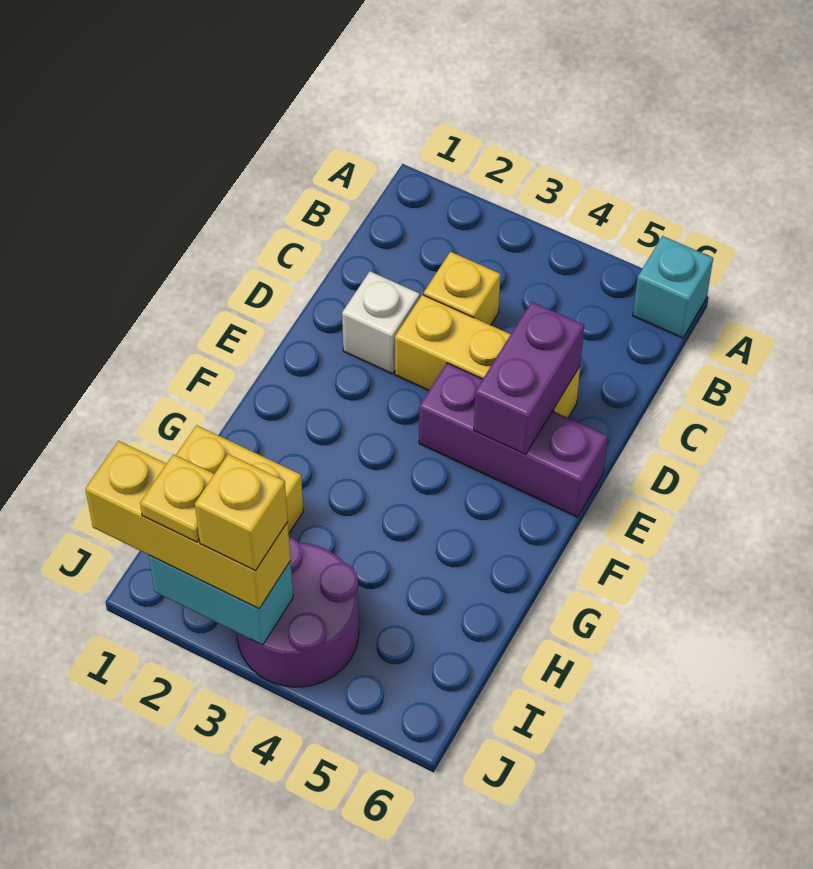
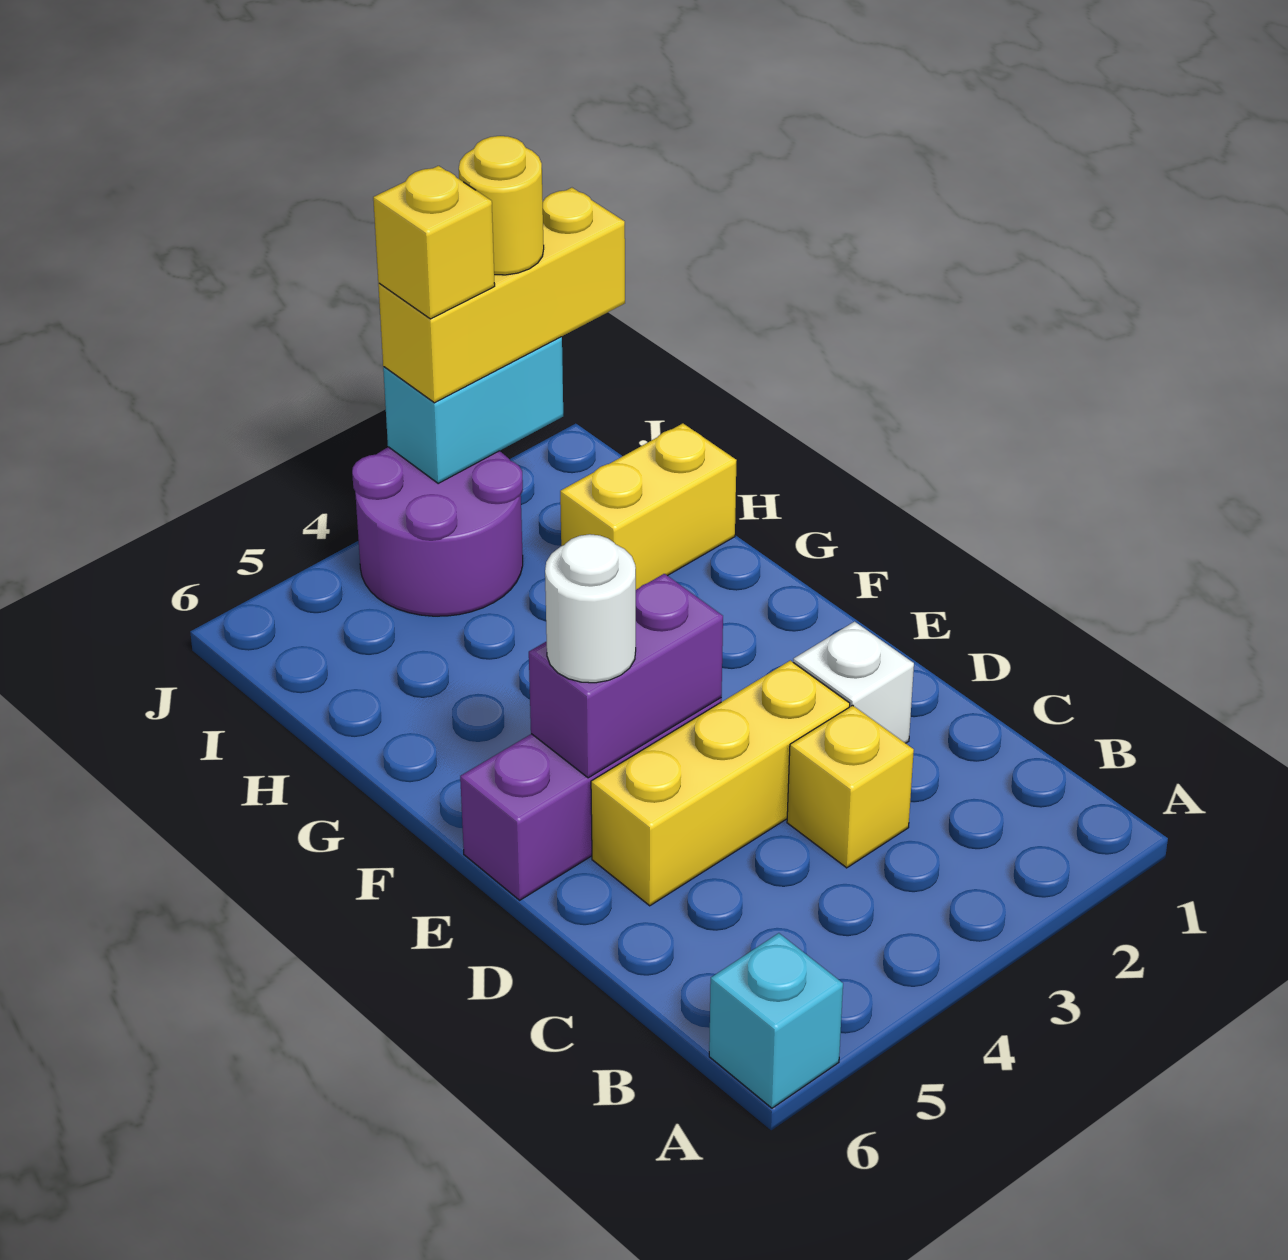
purple brick D5:E5 level 2 -> purple brick E4:E5 level 2
none -> white round brick E5 level 3
yellow plate J2 level 4 -> yellow round brick J2 level 4

